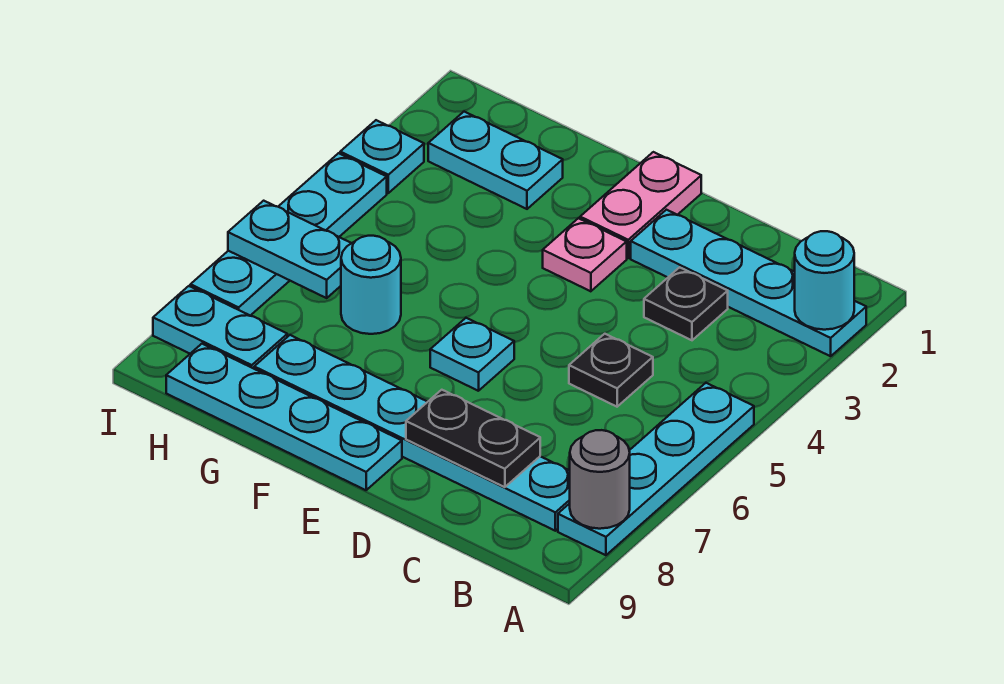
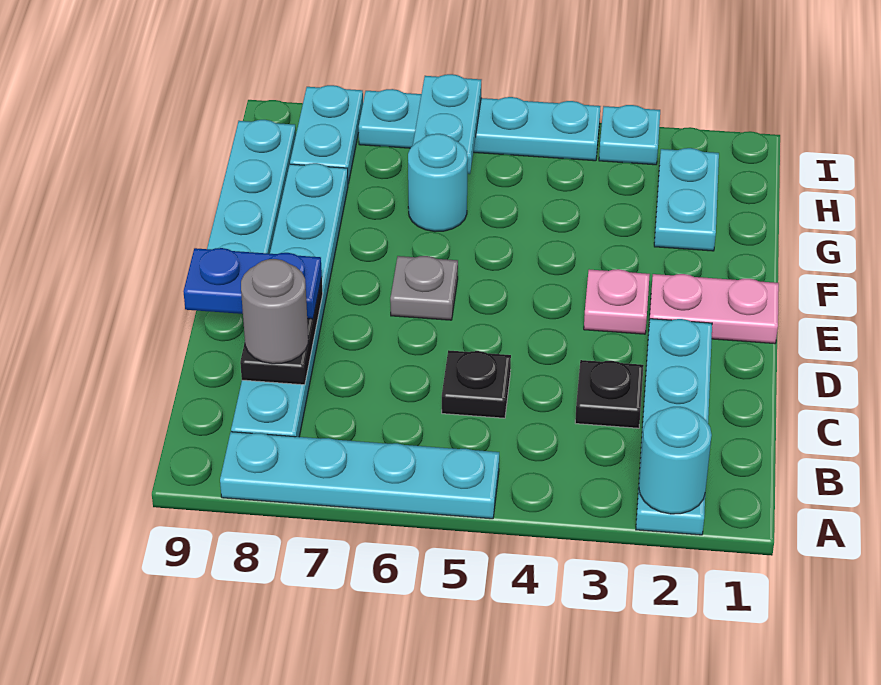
grey round brick A8 level 2 -> grey round brick C8 level 3
none -> blue plate D8:D9 level 3
cyan plate E6 level 1 -> grey plate E6 level 1

